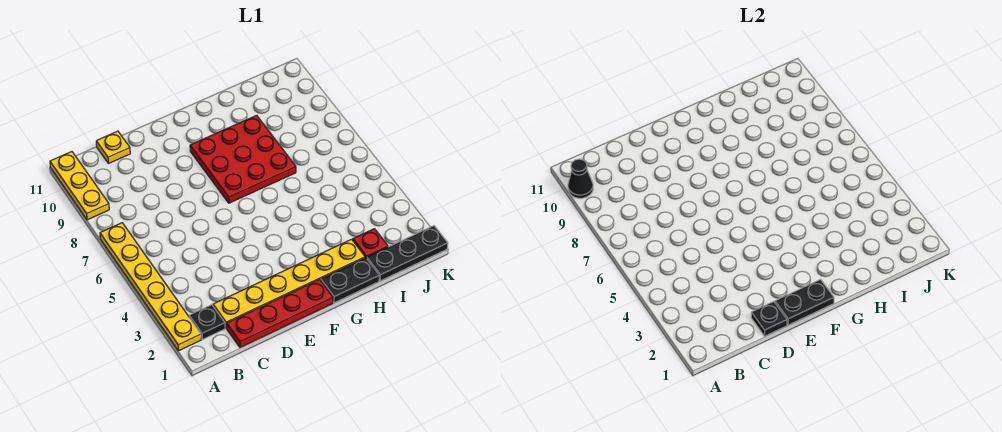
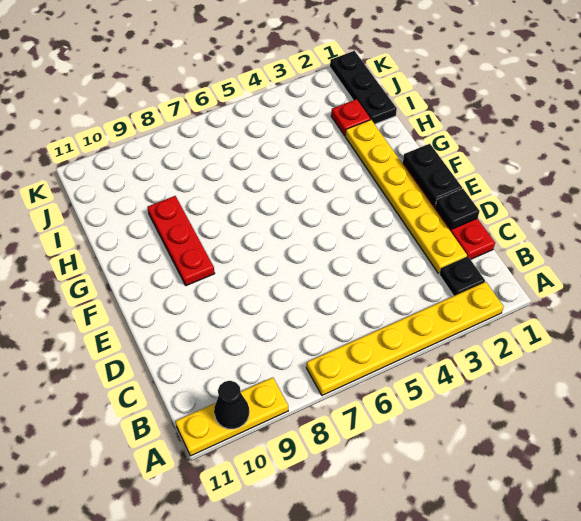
yellow plate C11 level 1 -> none
red plate F7:H9 level 1 -> red plate F9:H9 level 1
black plate G1:H1 level 1 -> none

